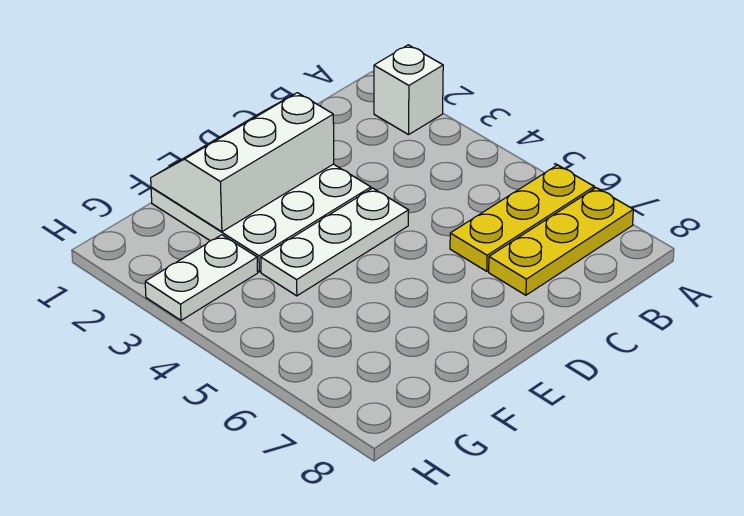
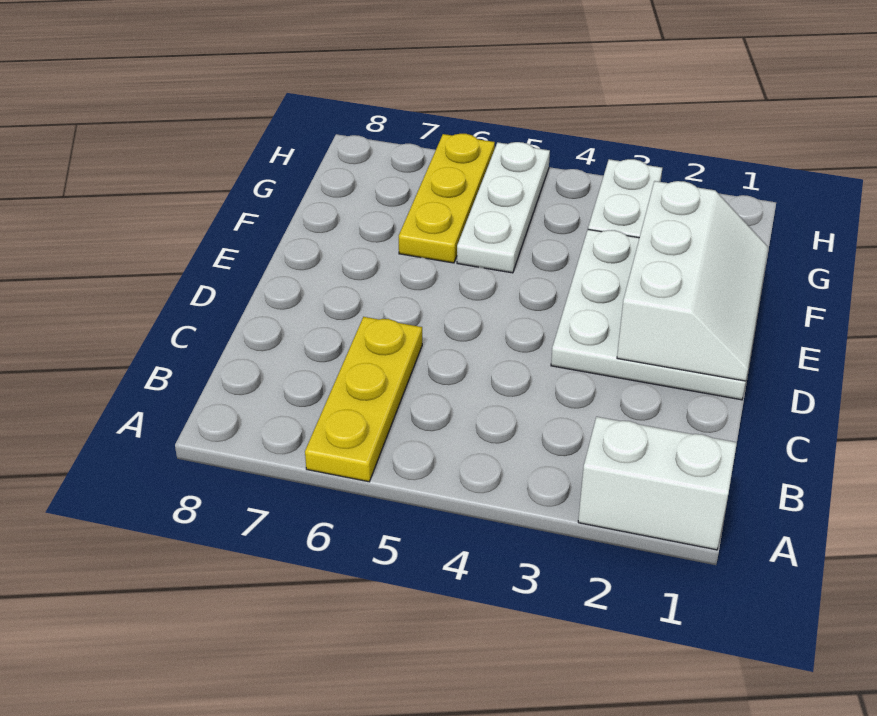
white brick A2 level 1 -> white brick A1:A2 level 1
yellow plate A7:C7 level 1 -> yellow plate F6:H6 level 1
white plate D4:F4 level 1 -> white plate F5:H5 level 1

